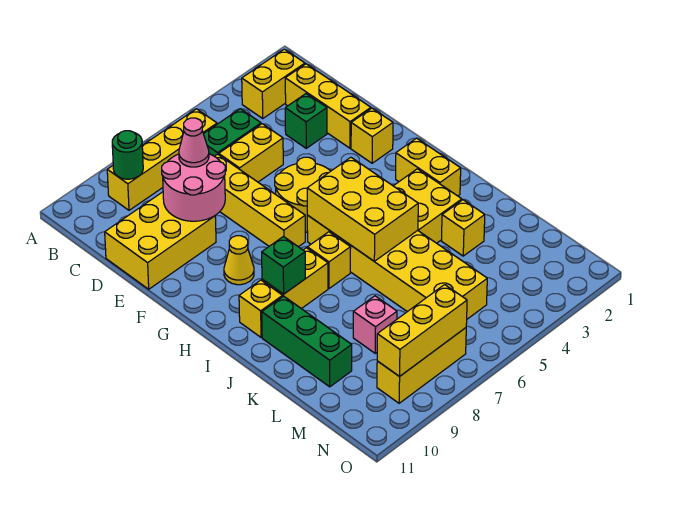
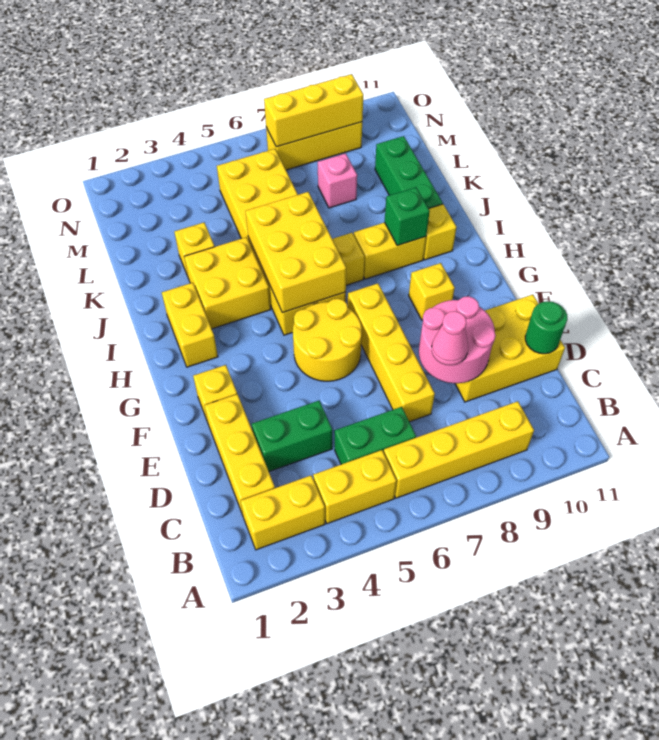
green round brick B9 level 2 -> green round brick D11 level 2
green brick D3 level 1 -> green brick D3:D4 level 1
yellow brick D5:D6 level 1 -> yellow brick B4:B5 level 1
yellow cone G9 level 1 -> yellow brick G9 level 1

